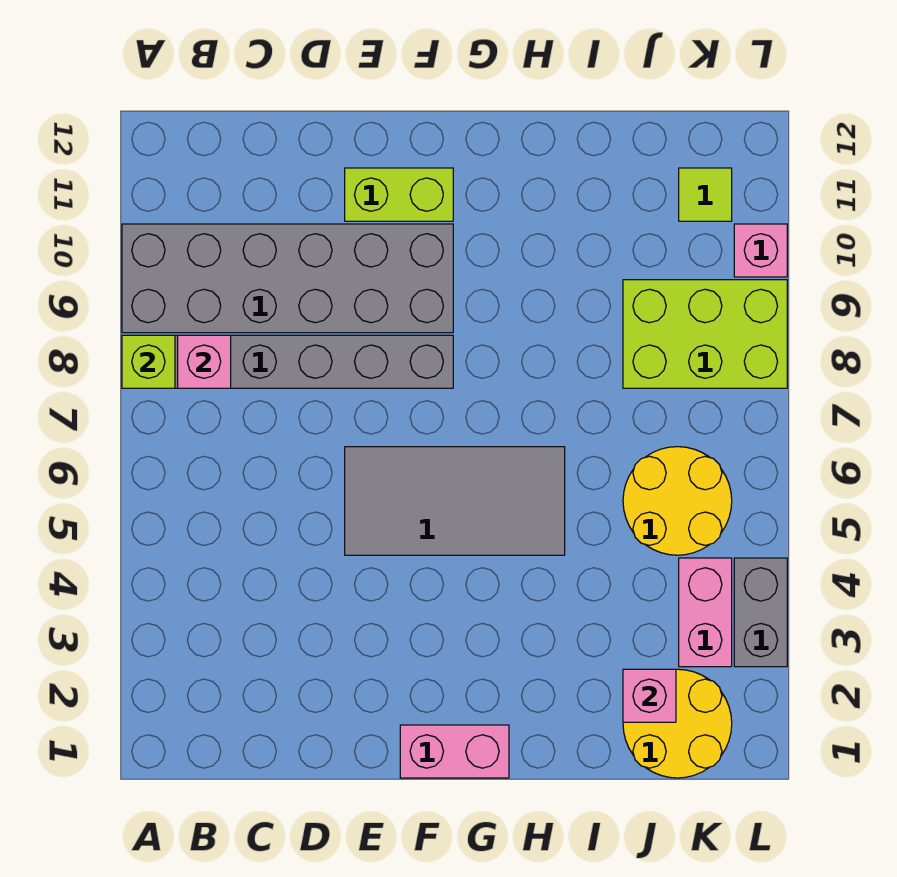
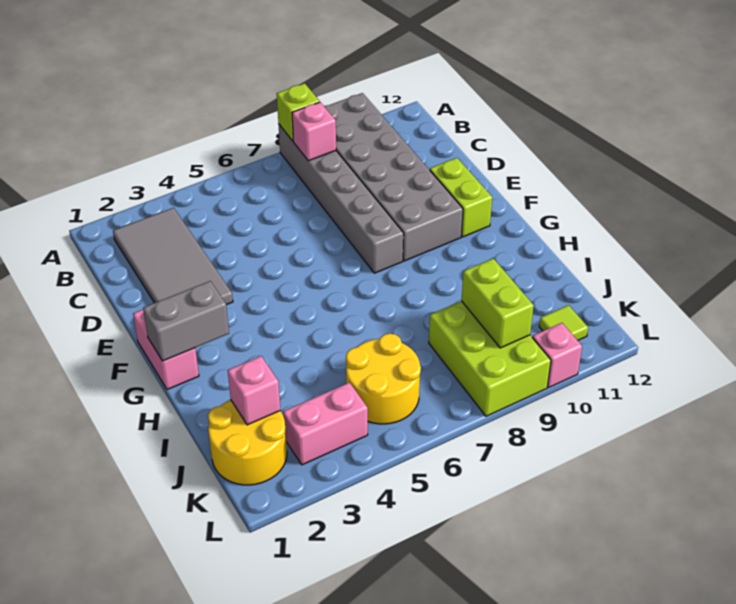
grey tile E5:H6 level 1 -> grey tile B2:E3 level 1
none -> lime brick J9:K9 level 2
grey brick L3:L4 level 1 -> grey brick G1:G2 level 2

